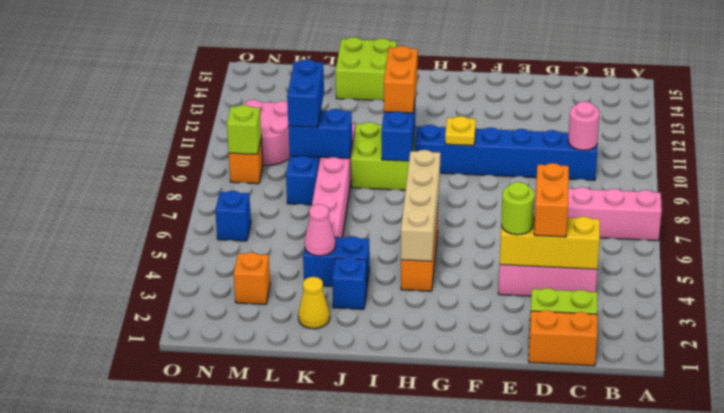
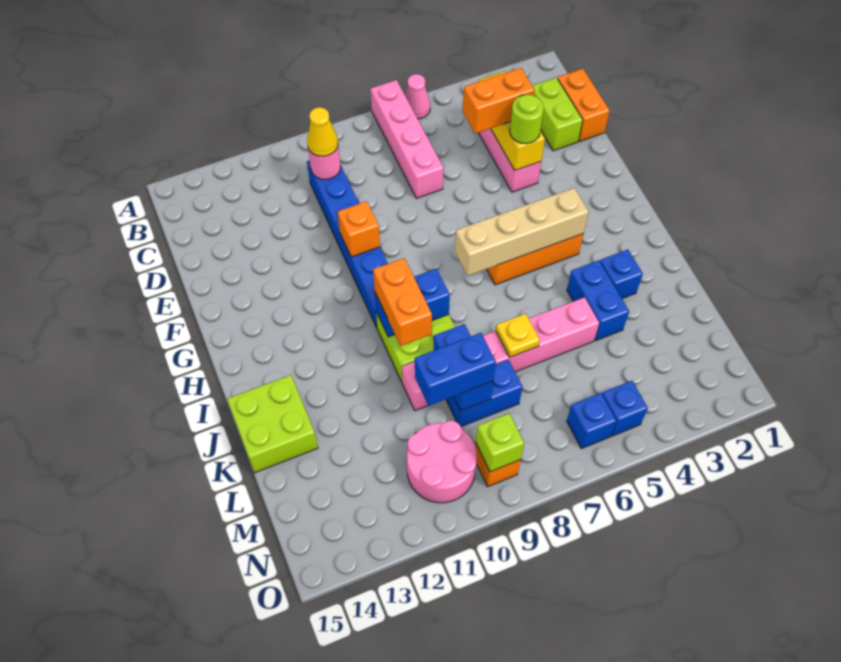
yellow plate G10 level 2 -> yellow plate K7 level 2
orange brick I10:I11 level 3 -> orange brick I10:J10 level 3
yellow cone K2 level 1 -> yellow cone C10 level 3
pink cone K4 level 2 -> pink cone A6 level 1
orange brick M3 level 1 -> orange brick F10 level 2
none -> blue brick N5 level 1

